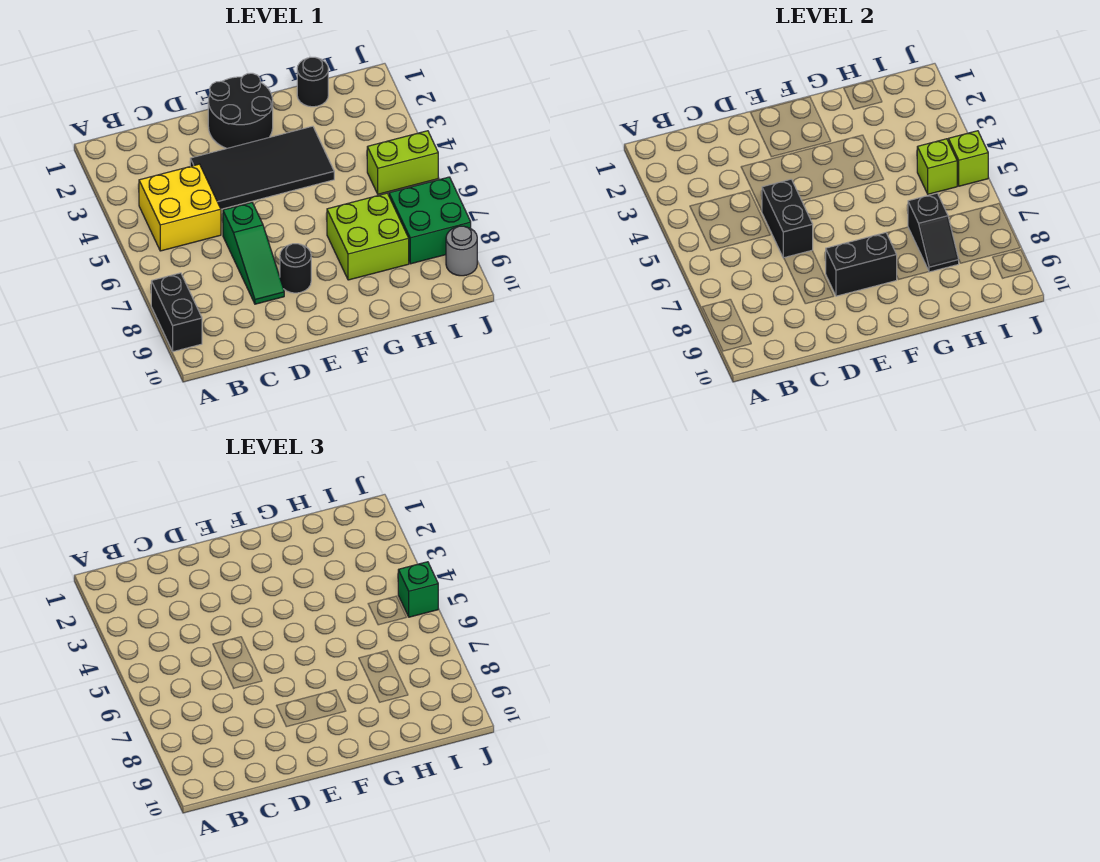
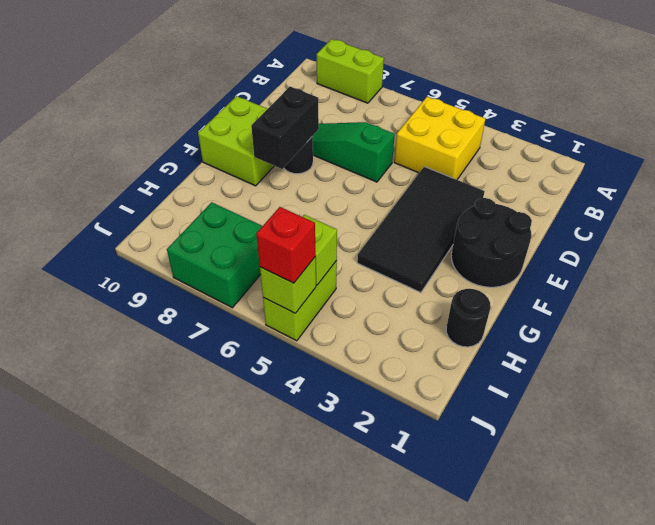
black brick A8:A9 level 1 -> lime brick A8:A9 level 1
black brick D5:D6 level 2 -> none
lime brick G7:H8 level 1 -> lime brick E9:F10 level 1
black slope H7:H8 level 2 top 7 -> none
green brick J5 level 3 -> red brick J5 level 3
grey round brick J9 level 1 -> none

